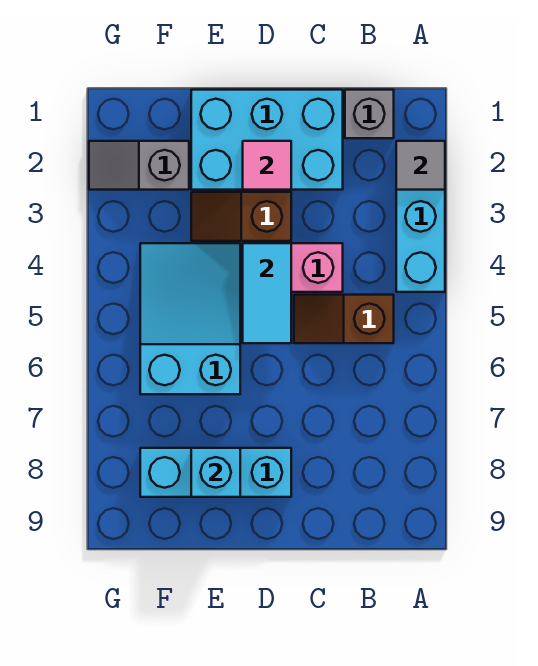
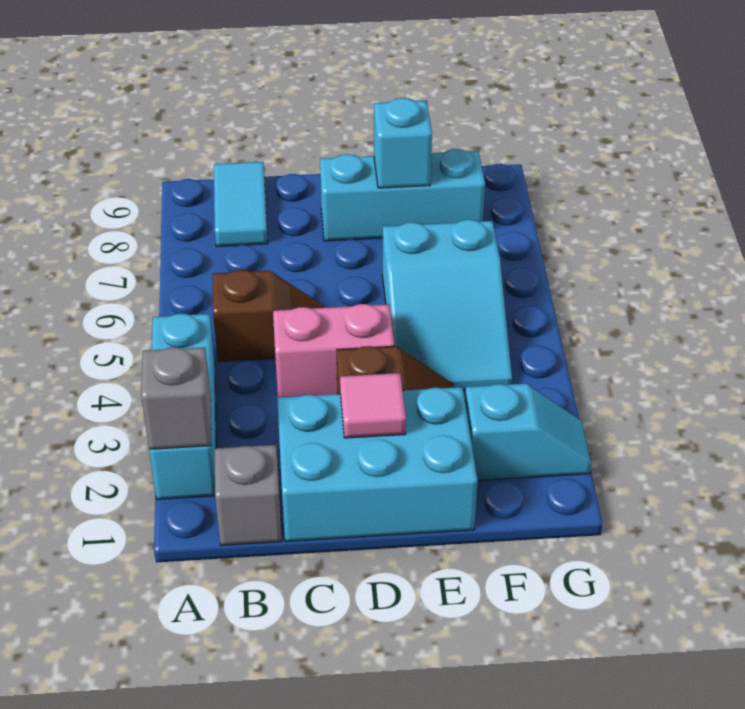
grey tile A2 level 2 -> grey brick A2 level 2
cyan tile D4:D5 level 2 -> cyan tile B8:B9 level 1
grey slope F2:G2 level 1 top F -> cyan slope F2:G2 level 1 top F

